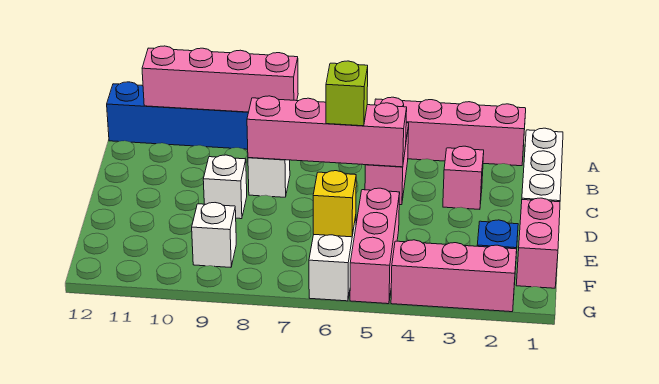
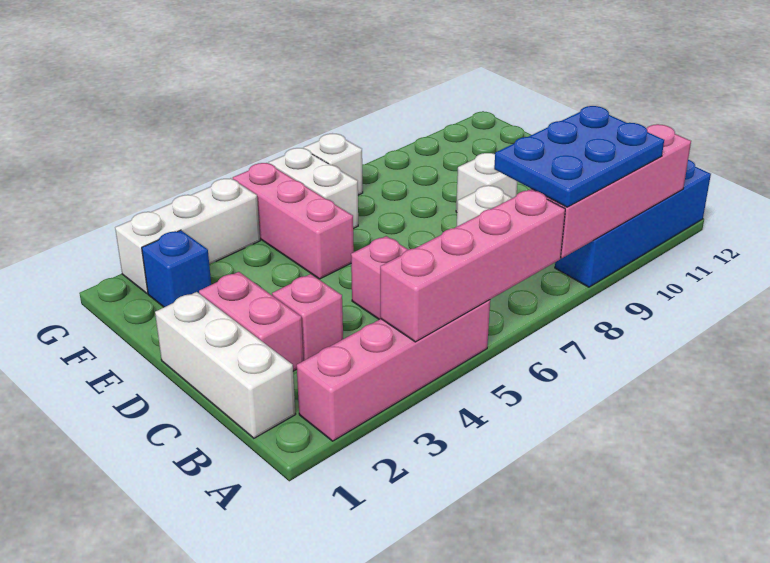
none -> blue plate A8:B10 level 3
pink brick C5:C8 level 2 -> pink brick A4:A7 level 2
lime brick C6 level 3 -> none
pink brick E1:F1 level 1 -> pink brick C2:D2 level 1
yellow brick F6 level 2 -> none
white brick F9 level 1 -> white brick G7 level 1
pink brick G2:G4 level 1 -> white brick G2:G4 level 1

